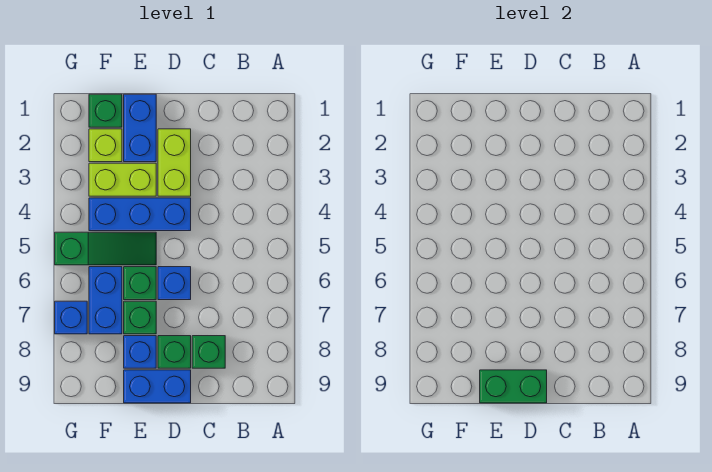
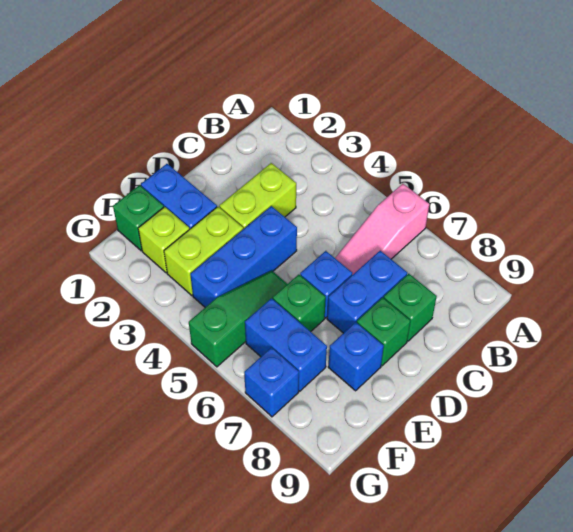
none -> pink slope A6:C6 level 1 top A
lime brick D2:D3 level 1 -> lime brick C3:D3 level 1
blue brick D9:E9 level 1 -> blue brick C7:D7 level 1
green brick D9:E9 level 2 -> none
green brick E7 level 1 -> none

